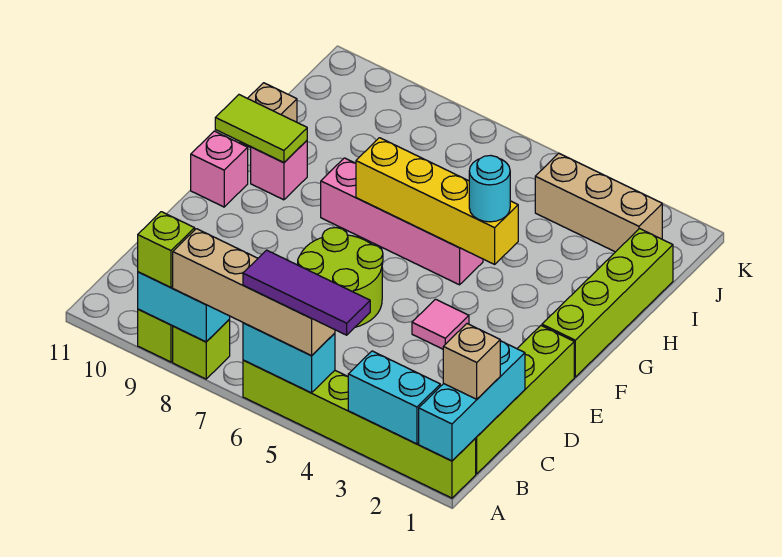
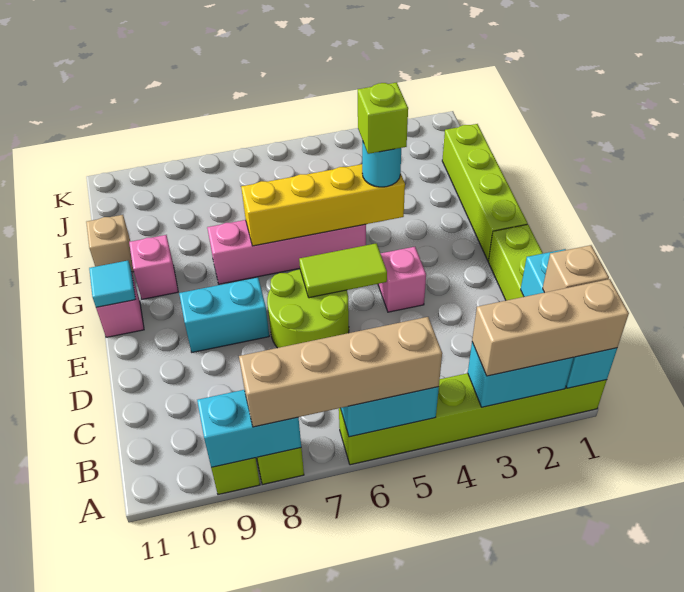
purple tile A4:A6 level 4 -> none
lime brick A9 level 3 -> lime brick G4 level 4
pink tile E4 level 1 -> pink brick E4 level 1
none -> cyan brick E8:E9 level 1
none -> cyan tile F11 level 2
lime tile G10:G11 level 2 -> lime tile E5:E6 level 2
tan brick J2:J4 level 1 -> tan brick A1:A3 level 3

